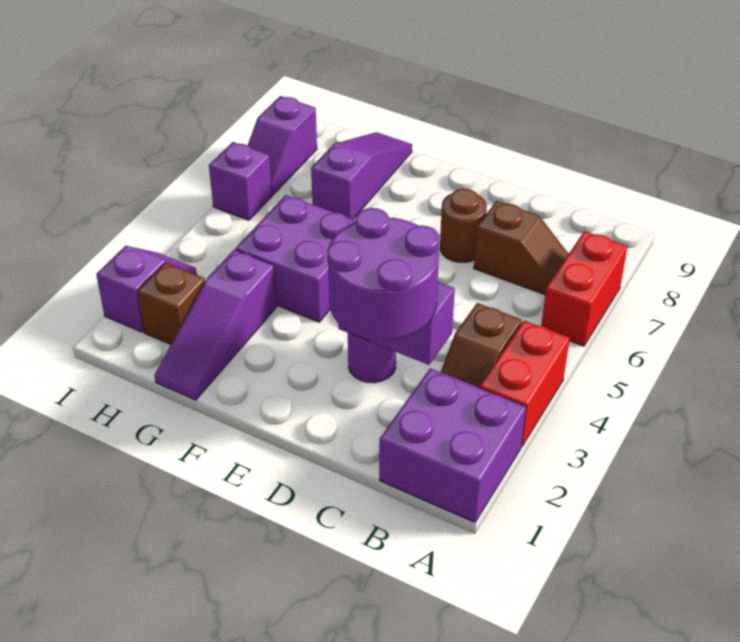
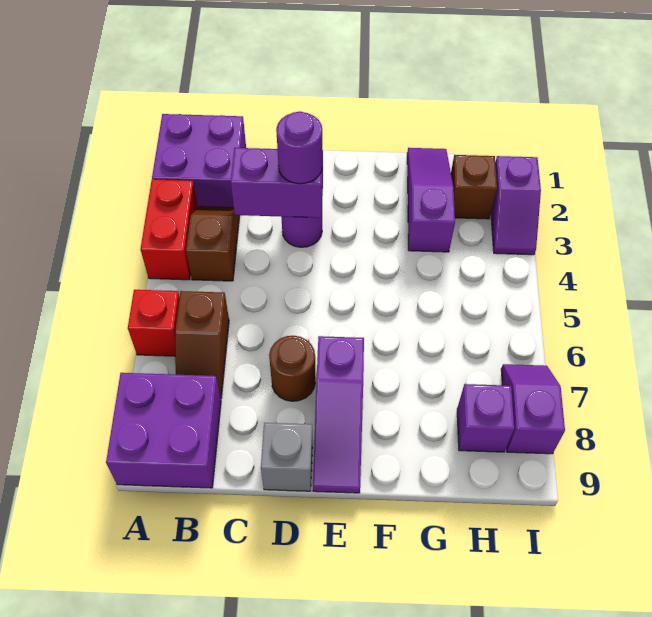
red brick A6:A7 level 1 -> red brick A6 level 1
brown slope B7:C7 level 1 top C -> brown slope B6:B7 level 1 top 6
purple round brick C2:D3 level 3 -> purple round brick D3 level 3
none -> grey brick D9 level 1
purple brick F4:G5 level 1 -> purple brick A8:B9 level 1
purple slope G7:G9 level 1 top 7 -> purple slope E7:E9 level 1 top 7
purple brick I6 level 1 -> purple brick H8 level 1

